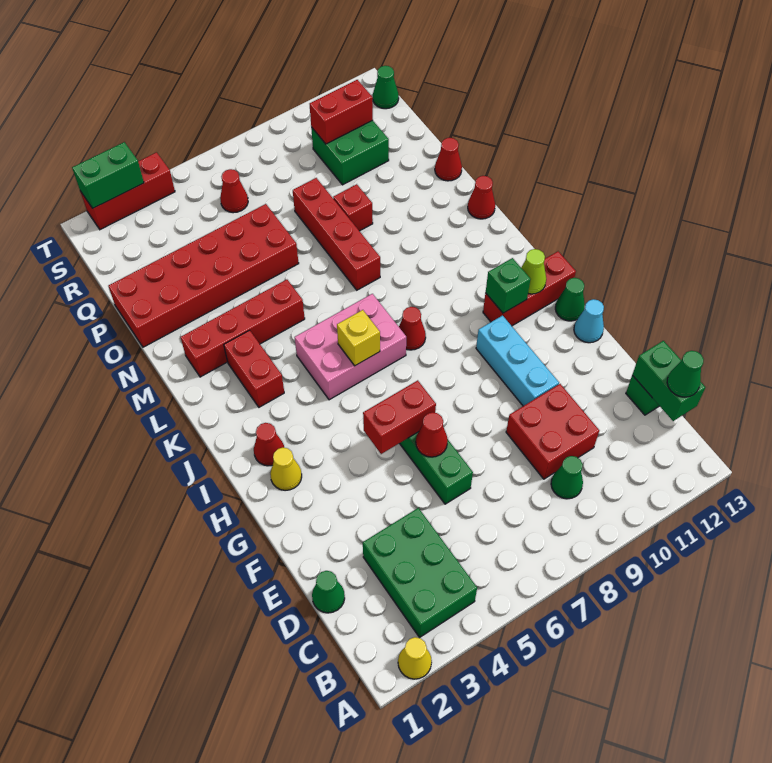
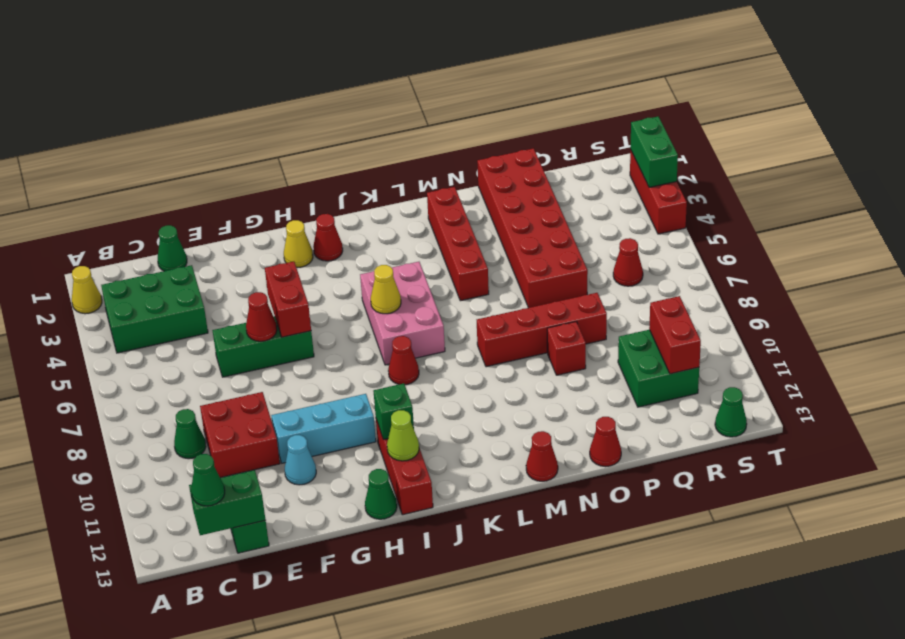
cyan cone G13 level 1 -> cyan cone F11 level 1
yellow brick J6 level 2 -> yellow cone J6 level 2
red brick K3:L3 level 1 -> none

